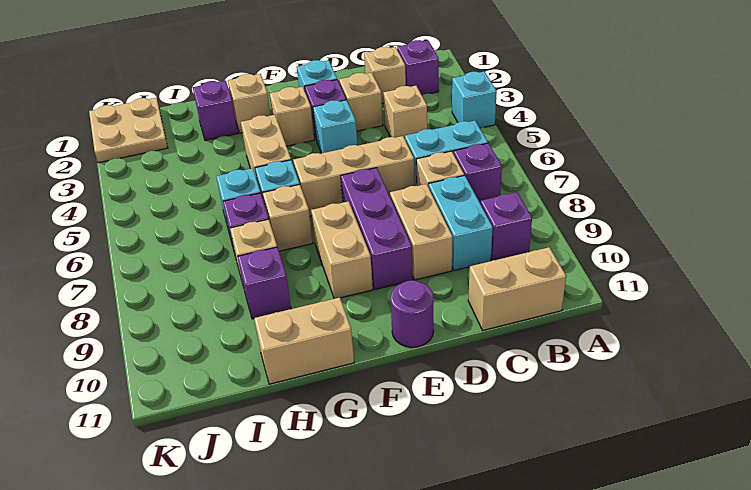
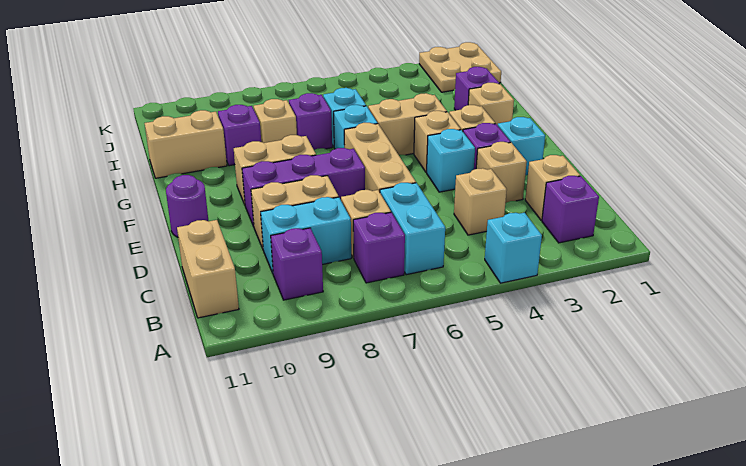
tan brick G7 level 1 -> tan brick F4 level 1
tan brick G11:H11 level 1 -> tan brick H10:H11 level 1

